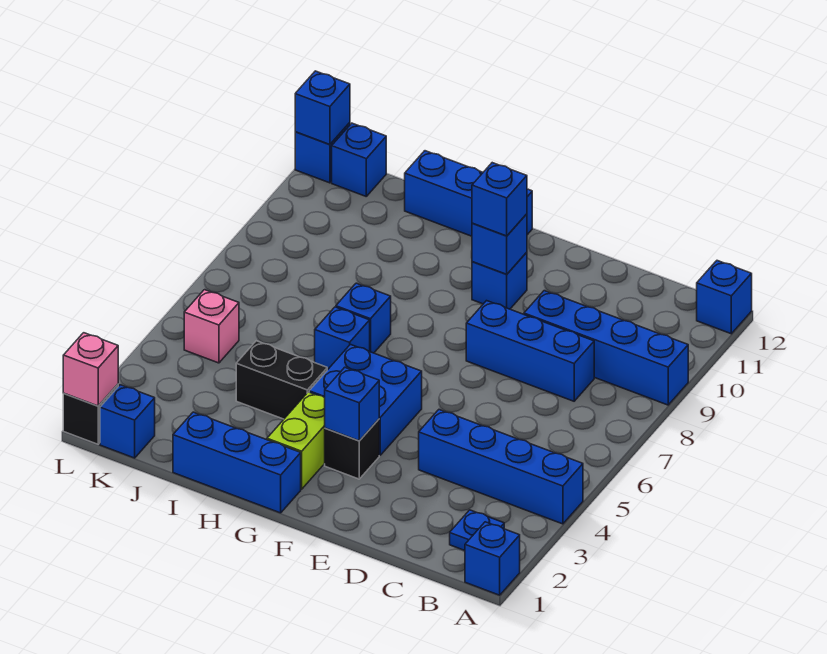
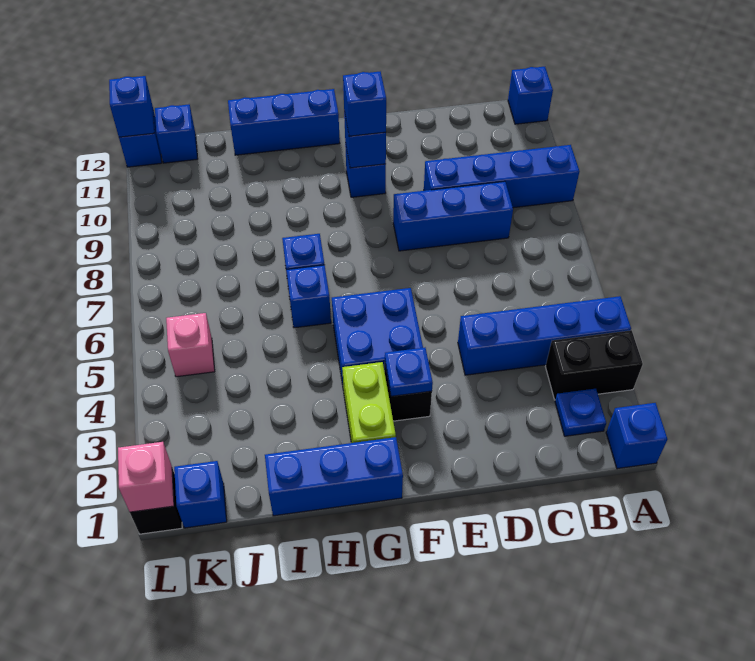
blue brick F3 level 2 -> blue plate F3 level 2
black brick H4:I4 level 1 -> black brick A3:B3 level 1

